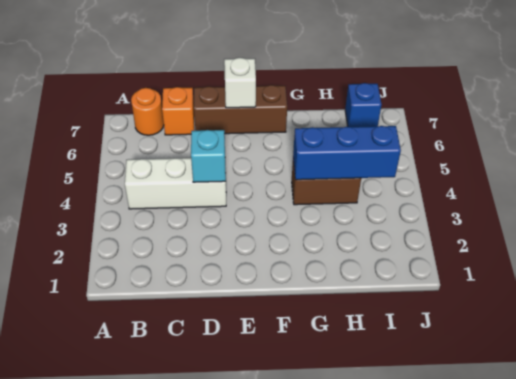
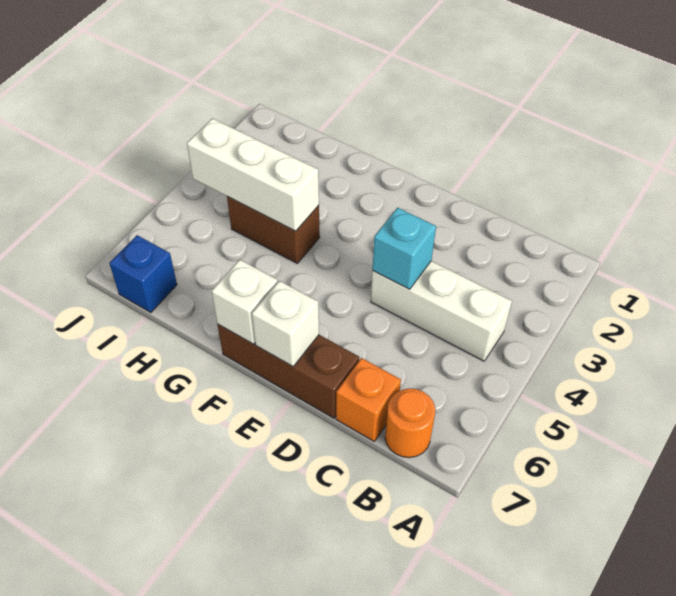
none -> white brick F7 level 2
blue brick G4:I4 level 2 -> white brick G4:I4 level 2

